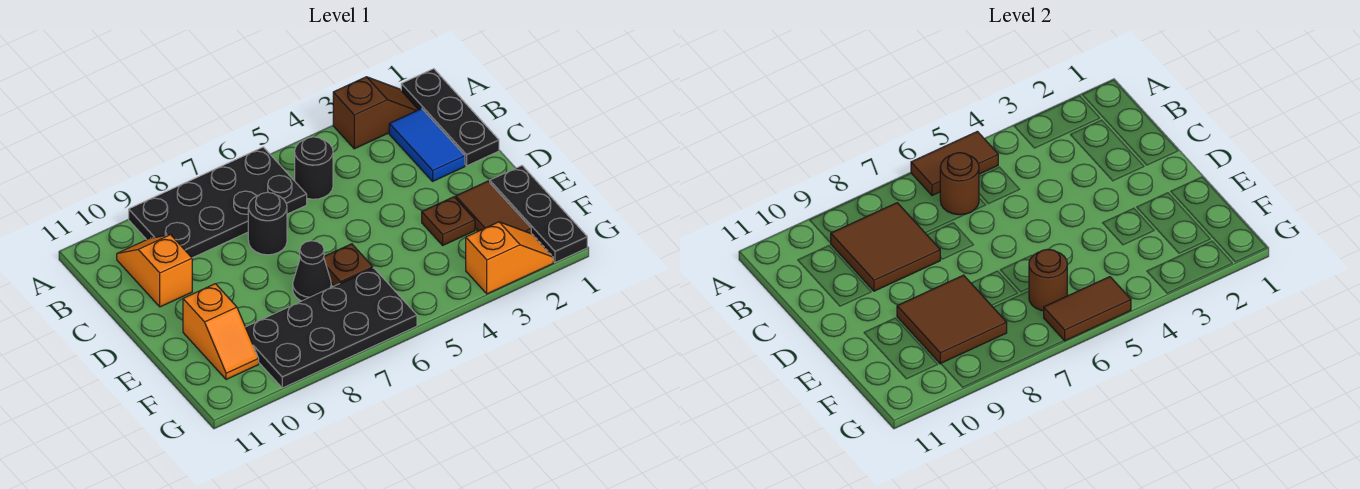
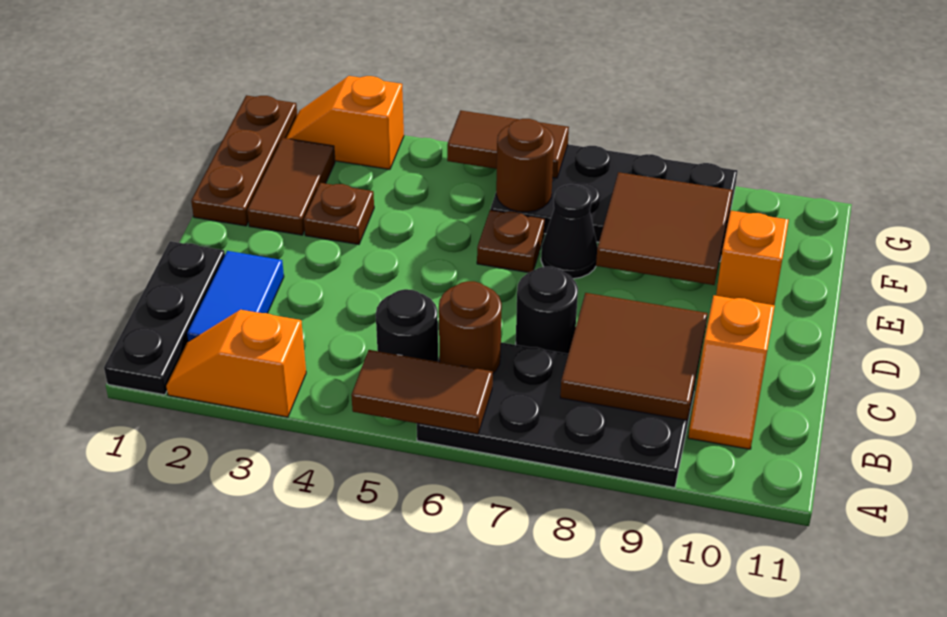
brown slope A2:A3 level 1 top 3 -> orange slope A2:A3 level 1 top 3
black plate E1:G1 level 1 -> brown plate E1:G1 level 1

